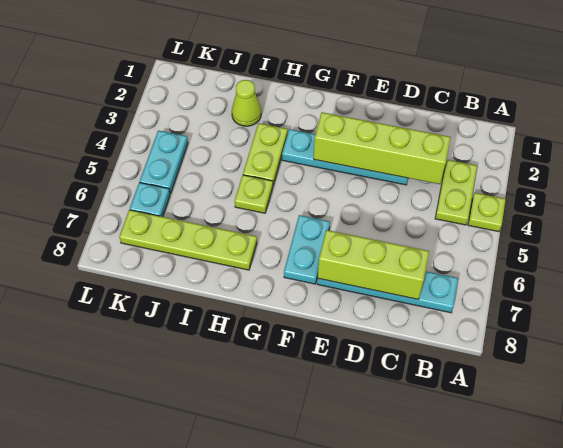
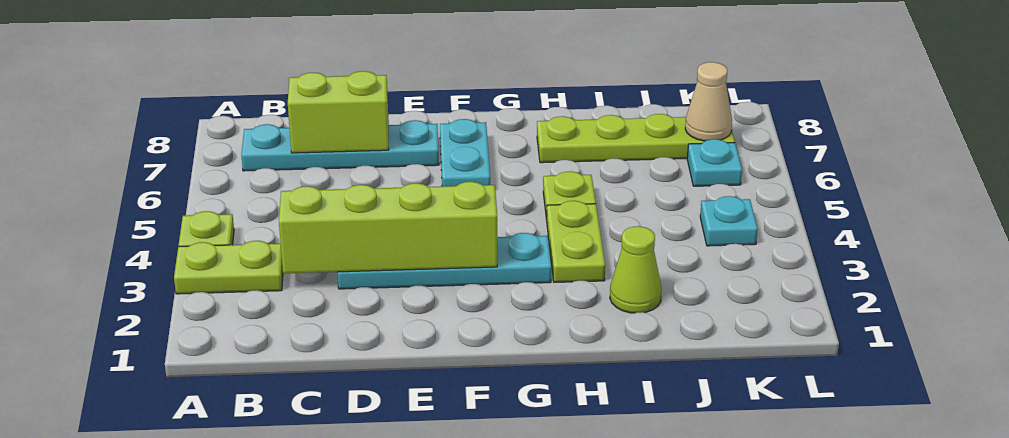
lime plate B3:B4 level 1 -> lime plate A3:B3 level 1
lime brick C7:E7 level 2 -> lime brick C7:D7 level 2
cyan plate K4:K5 level 1 -> cyan plate K4 level 1
none -> tan cone K7 level 2

